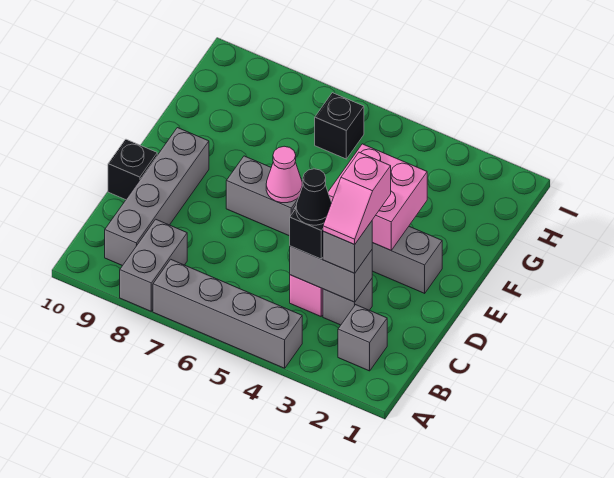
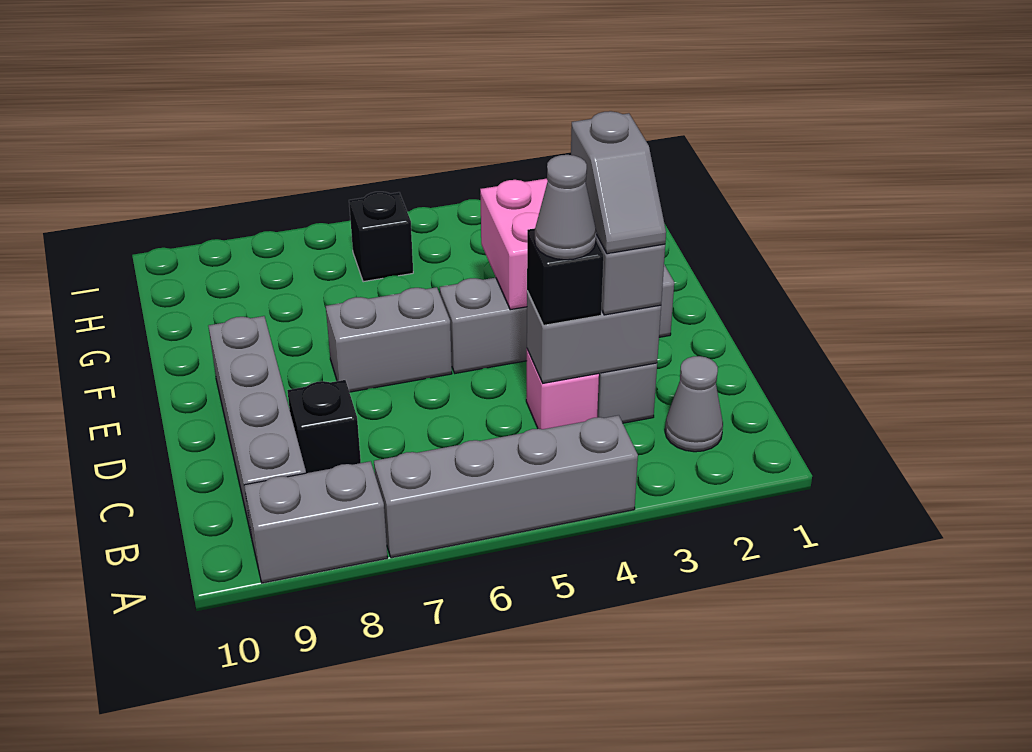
grey brick A8:B8 level 1 -> grey brick A8:A9 level 1
grey brick B2 level 1 -> grey cone B2 level 1
pink slope C3:D3 level 4 top D -> grey slope C3:D3 level 4 top D
black cone C4 level 4 -> grey cone C4 level 4
black brick D10 level 1 -> black brick C8 level 1
pink cone E6 level 2 -> none

